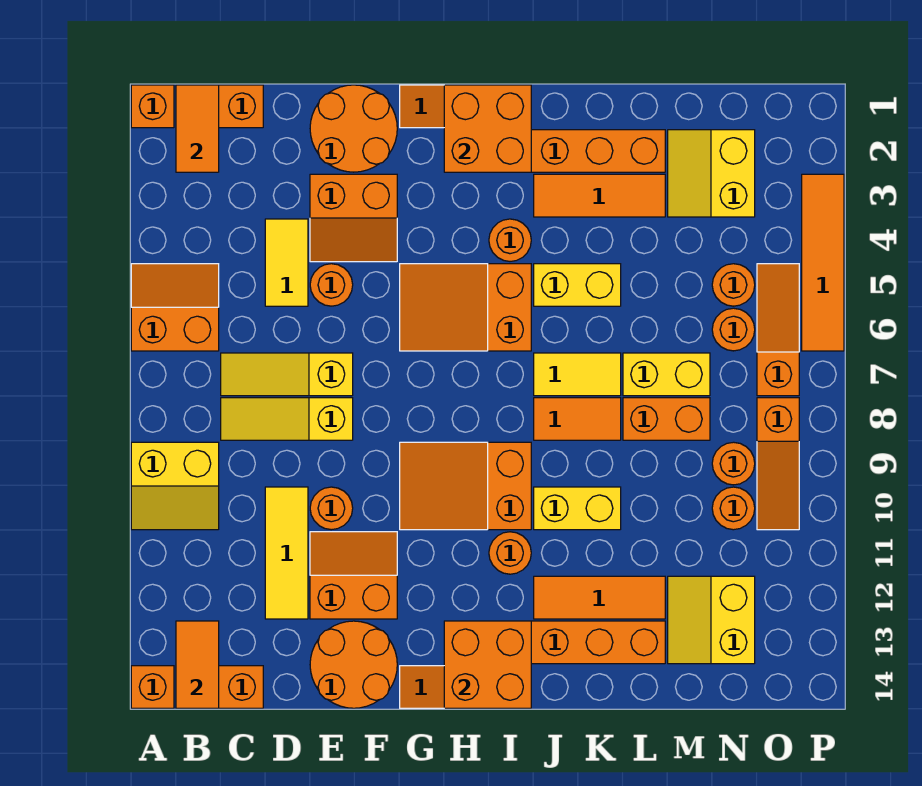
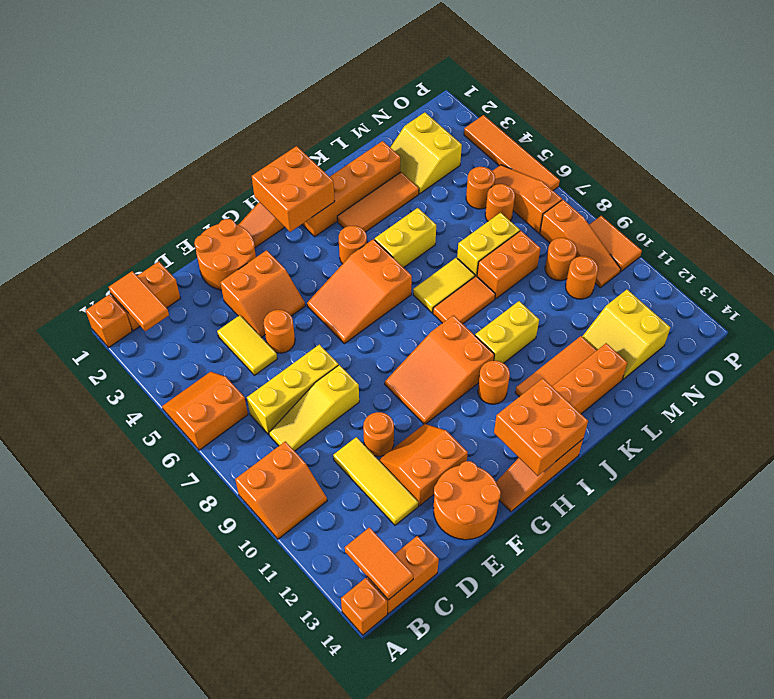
yellow slope A9:B10 level 1 top 9 -> orange slope A9:B10 level 1 top 9
yellow slope C7:E7 level 1 top E -> yellow brick C7:E7 level 1
none -> orange tile P9:P10 level 1

